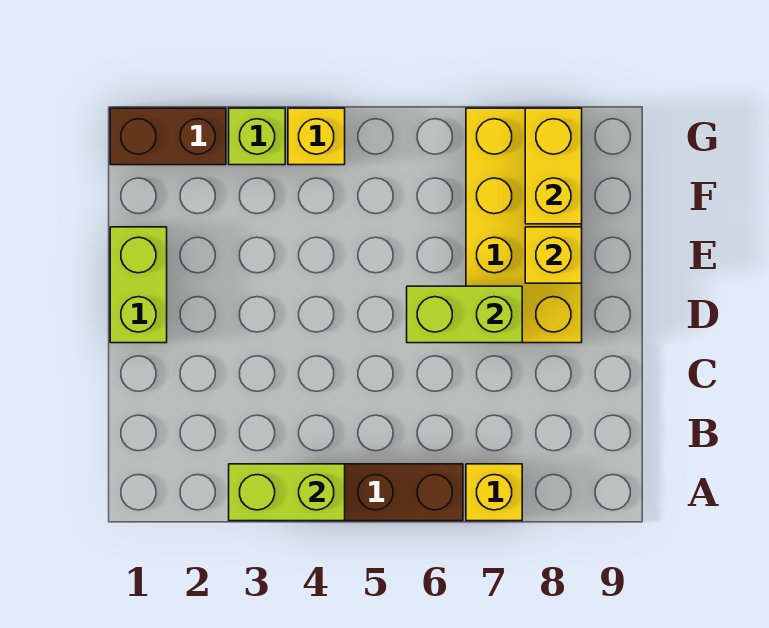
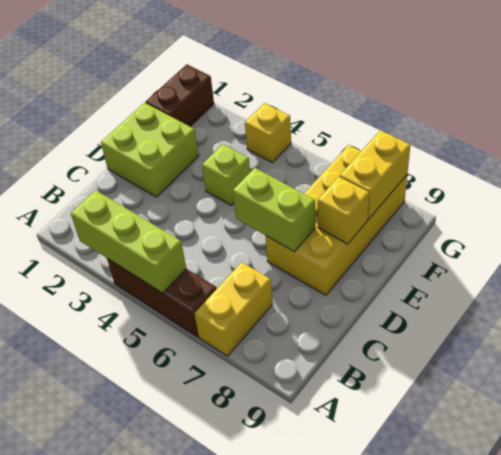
lime brick A3:A4 level 2 -> lime brick A3:A5 level 2
yellow brick A7 level 1 -> yellow brick A7:B7 level 1
lime brick D1:E1 level 1 -> lime brick D1:E2 level 1
brown brick G1:G2 level 1 -> brown brick F1:G1 level 1
lime brick G3 level 1 -> lime brick E4 level 1

